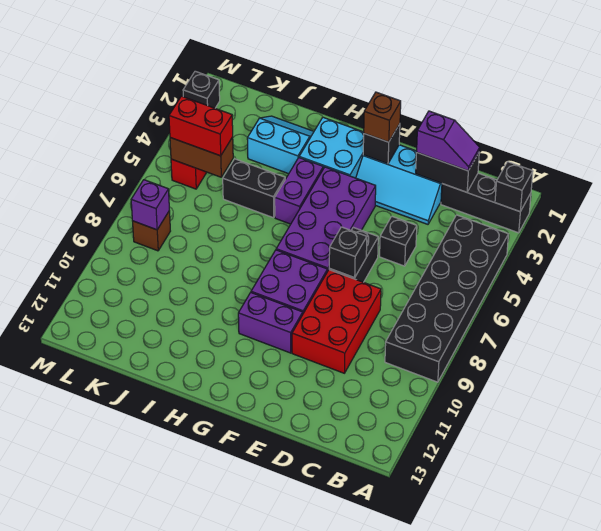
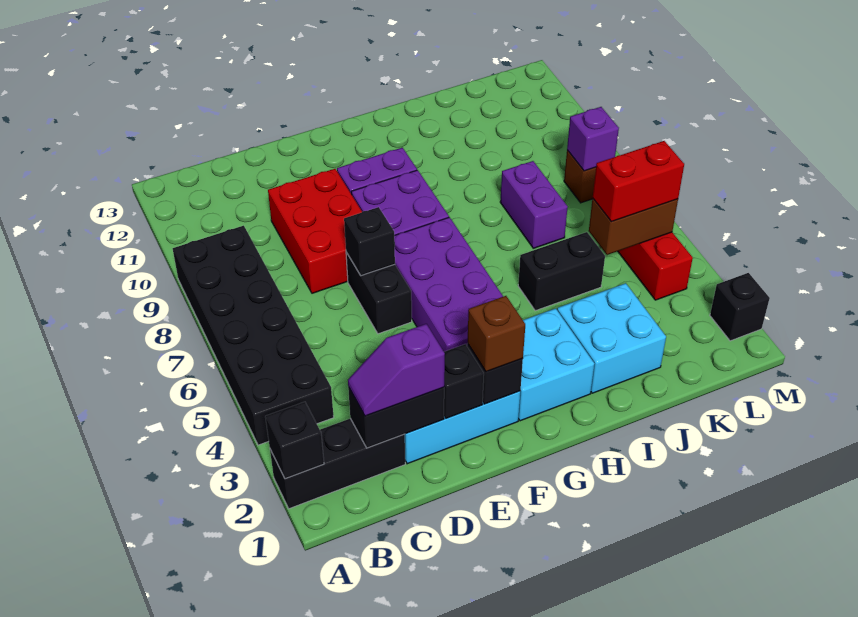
black brick D5 level 1 -> black brick E2 level 2
purple brick H4:H5 level 1 -> purple brick J7:J8 level 1
cyan slope I2:J3 level 1 top 3 -> cyan brick I2:J3 level 1

